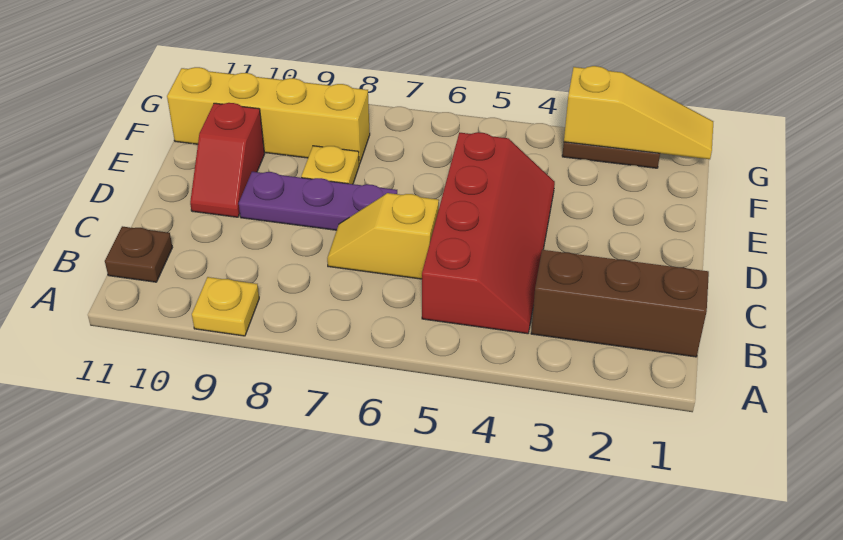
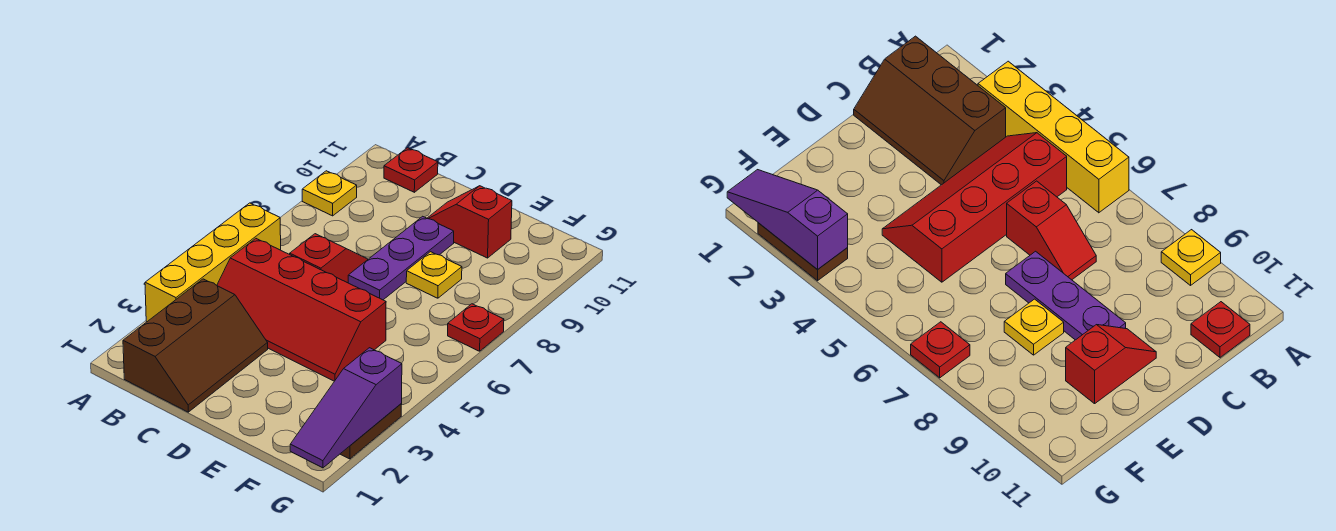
brown plate B11 level 1 -> red plate B11 level 1
yellow slope C6:C7 level 1 top 6 -> red slope C6:C7 level 1 top 6
yellow brick F8:F11 level 1 -> yellow brick A3:A6 level 1
yellow slope G1:G3 level 2 top 3 -> purple slope G1:G3 level 2 top 3
none -> red plate G7 level 1

